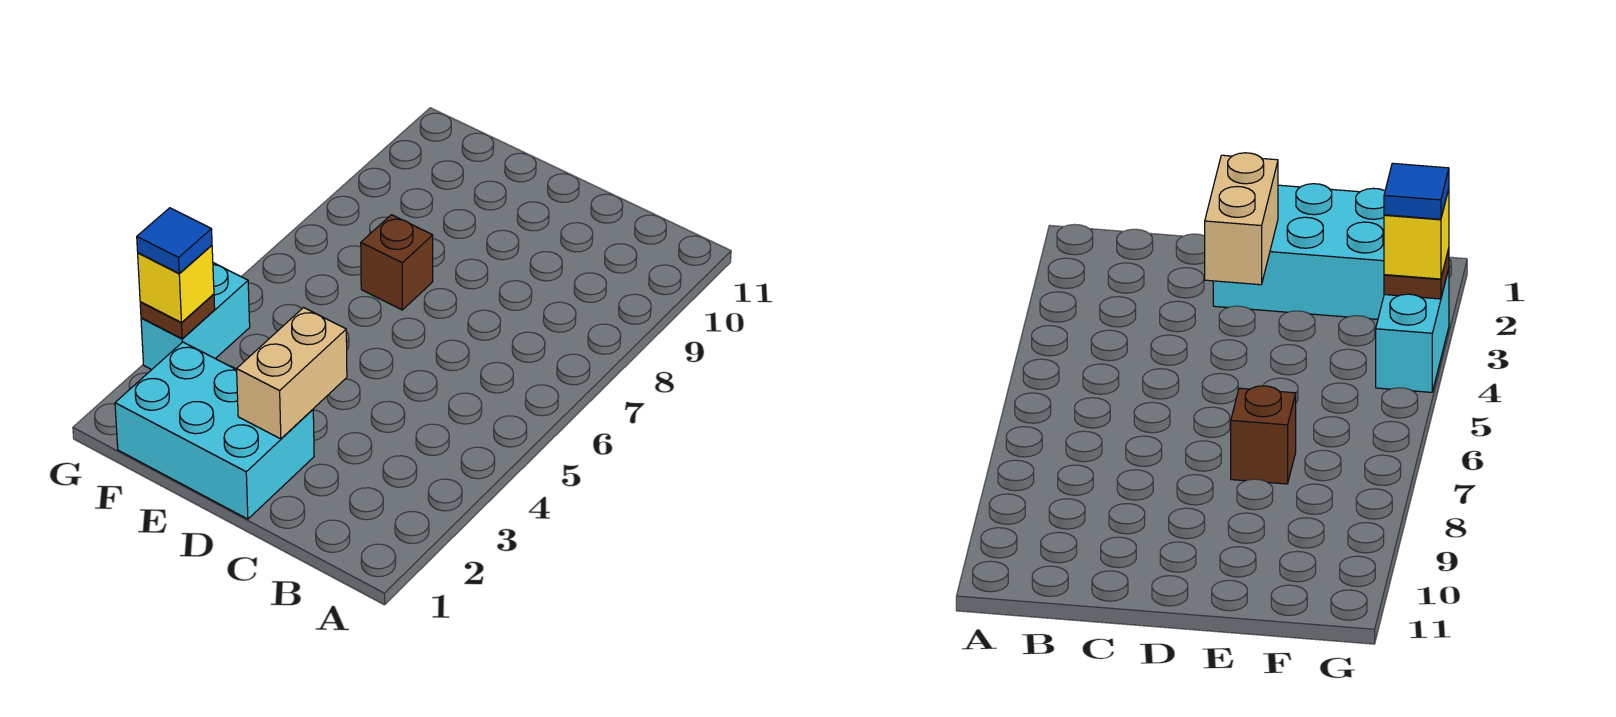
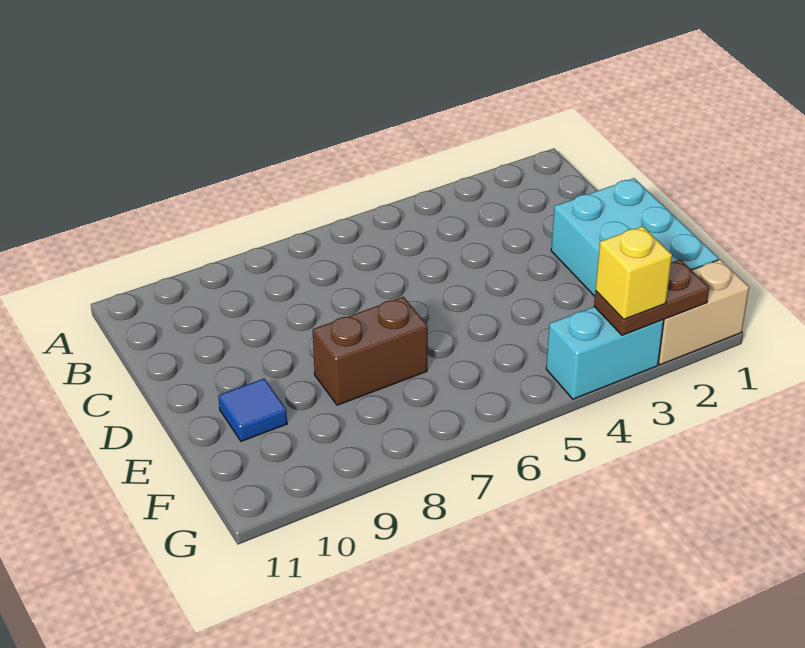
tan brick D2:D3 level 2 -> tan brick G1:G2 level 1
brown brick E7 level 1 -> brown brick E7:E8 level 1
brown plate G3 level 2 -> brown plate G2:G3 level 2
blue tile G3 level 4 -> blue tile E10 level 1

